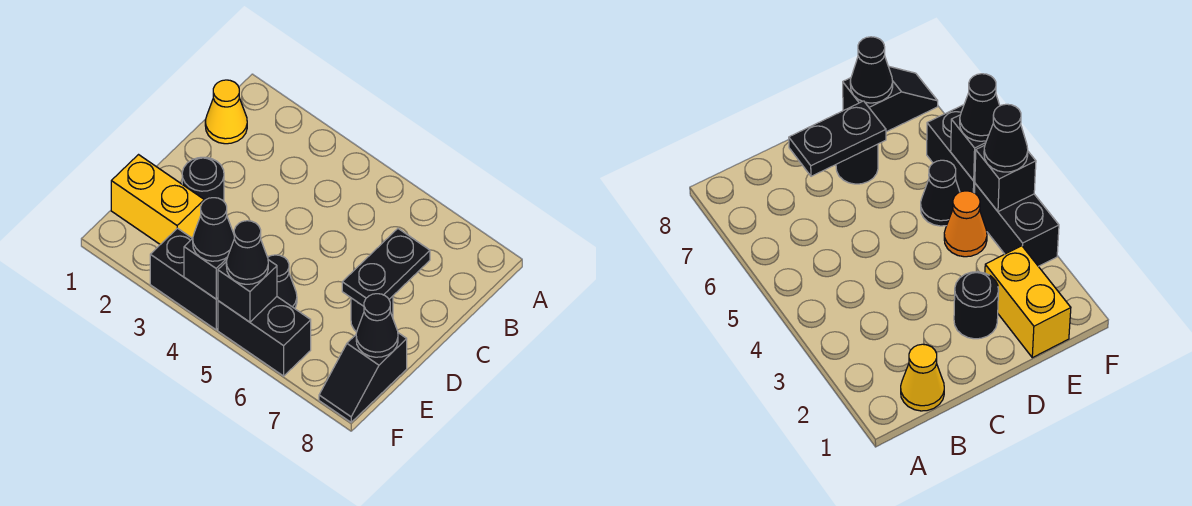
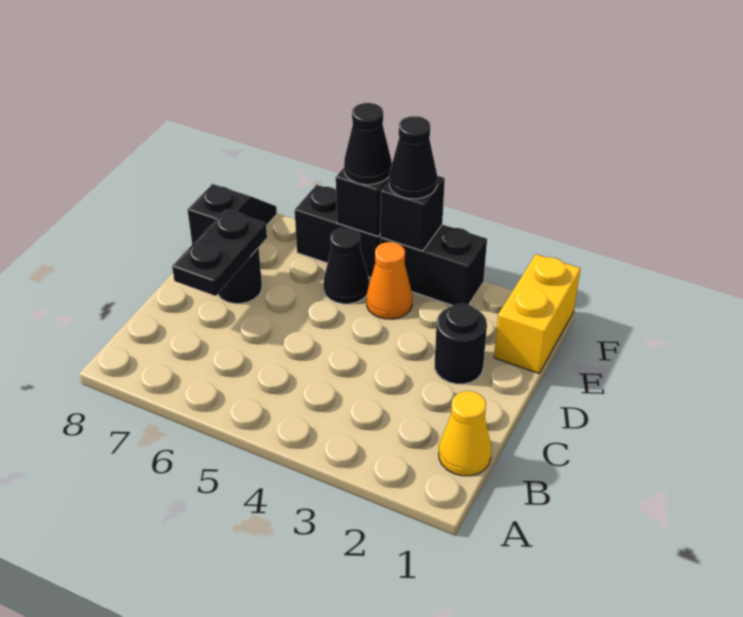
yellow brick E1:E2 level 1 -> yellow brick E1:F1 level 1
black cone E8 level 2 -> none

